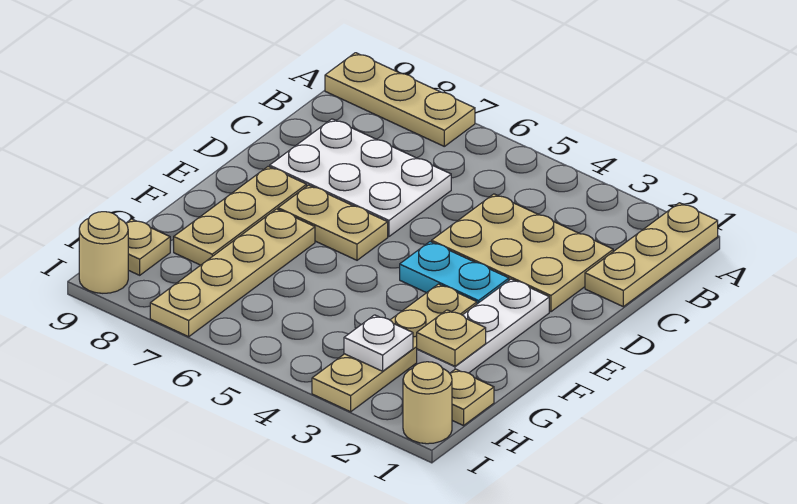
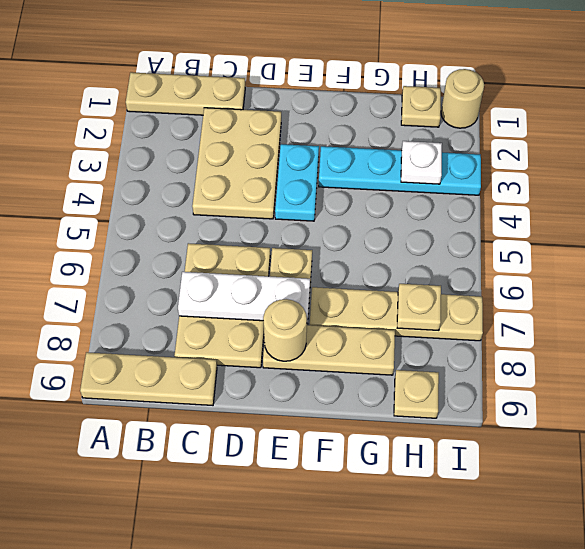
tan plate A7:A9 level 1 -> tan plate A9:C9 level 1
white plate C6:D8 level 1 -> tan plate C6:D8 level 1
white plate E2:G2 level 1 -> white plate C7:E7 level 2
tan plate F3:I3 level 1 -> cyan plate F3:I3 level 1
tan plate G2 level 2 -> tan plate H7 level 2
tan round brick I9 level 1 -> tan round brick E8 level 2

